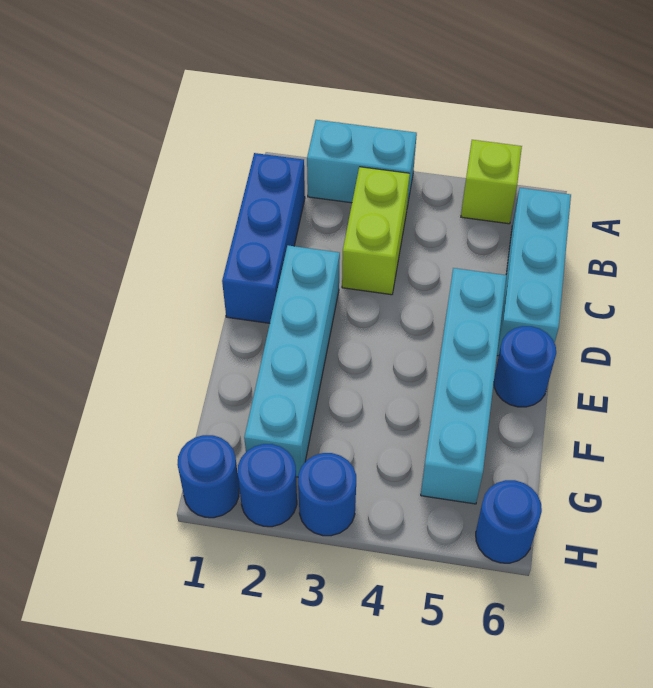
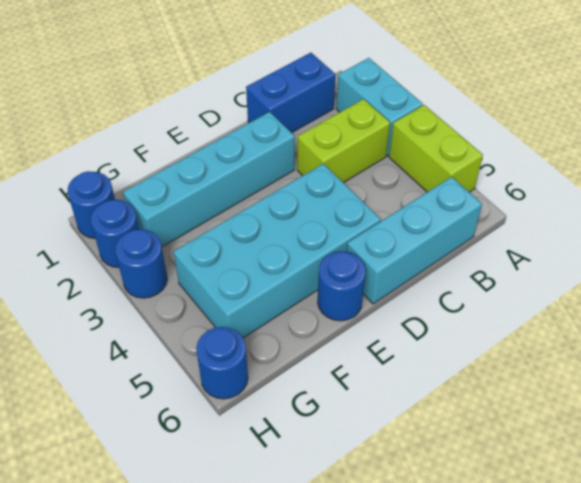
lime brick A5 level 1 -> lime brick A4:A5 level 1
blue brick B1:D1 level 1 -> blue brick B1:C1 level 1
cyan brick D5:G5 level 1 -> cyan brick D4:G5 level 1

